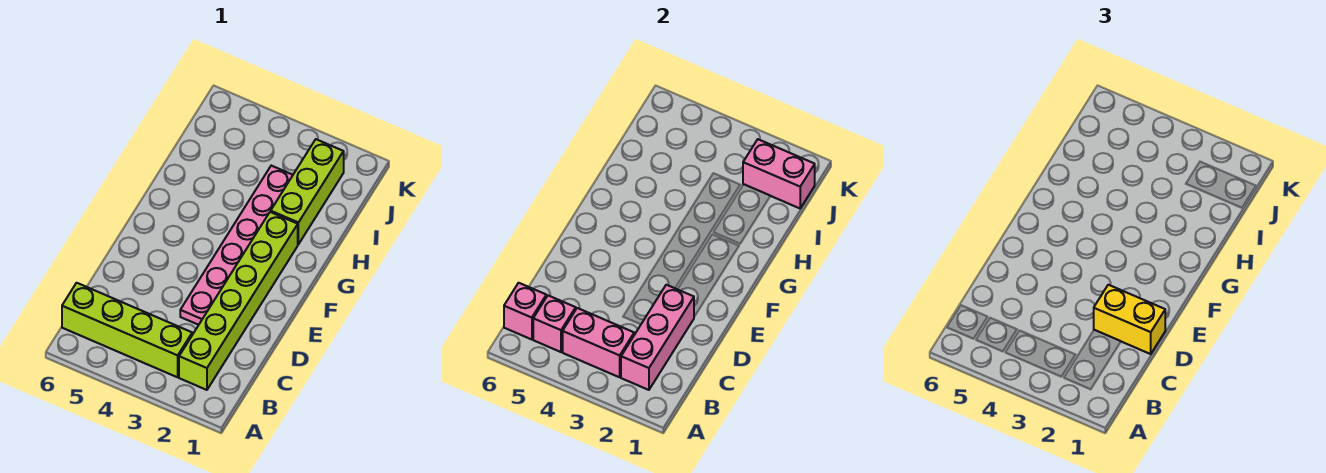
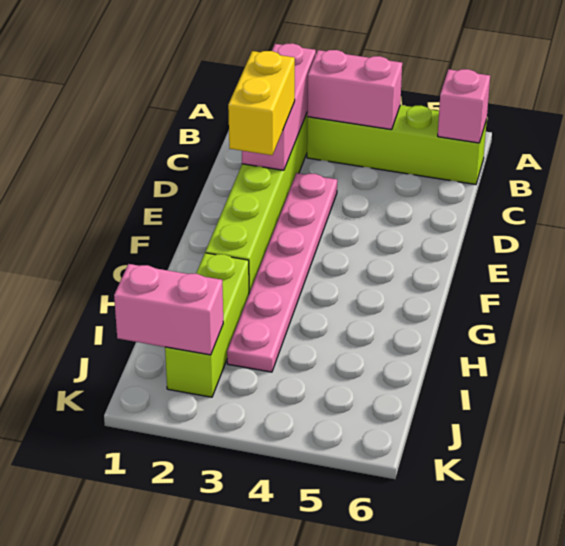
pink brick B5 level 2 -> none
yellow brick D1:D2 level 3 -> yellow brick D2:E2 level 3

